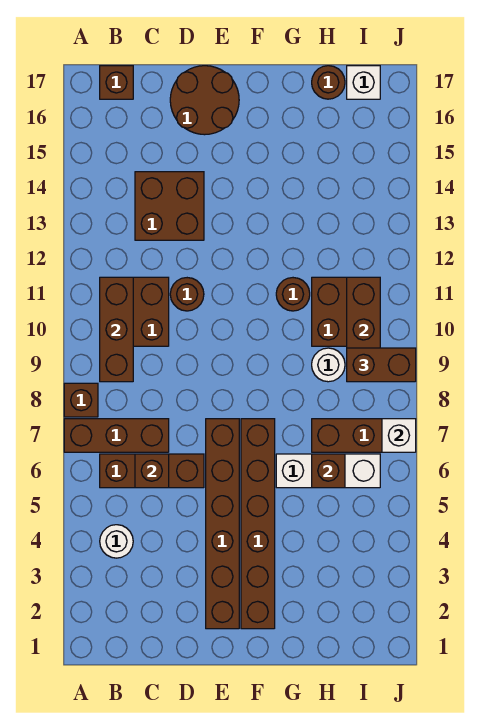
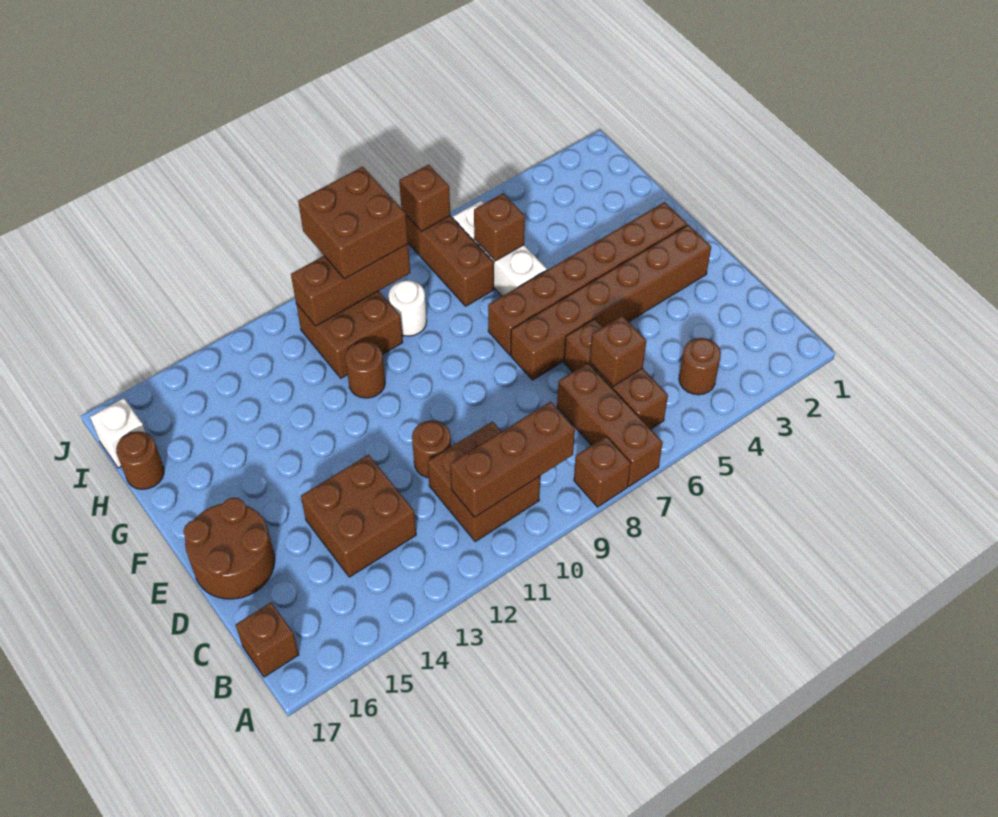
white round brick B4 level 1 -> brown round brick B4 level 1
brown brick I9:J9 level 3 -> brown brick I9:J10 level 3
white brick J7 level 2 -> brown brick J7 level 2

